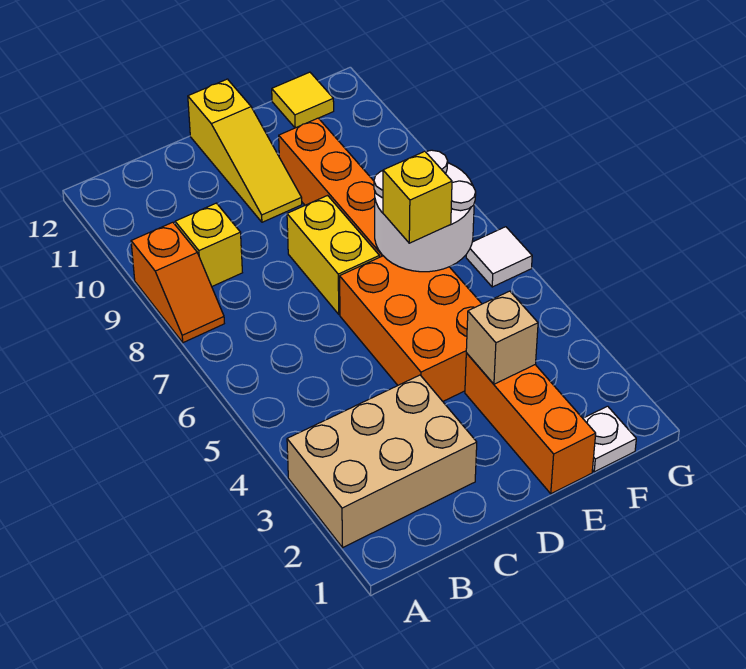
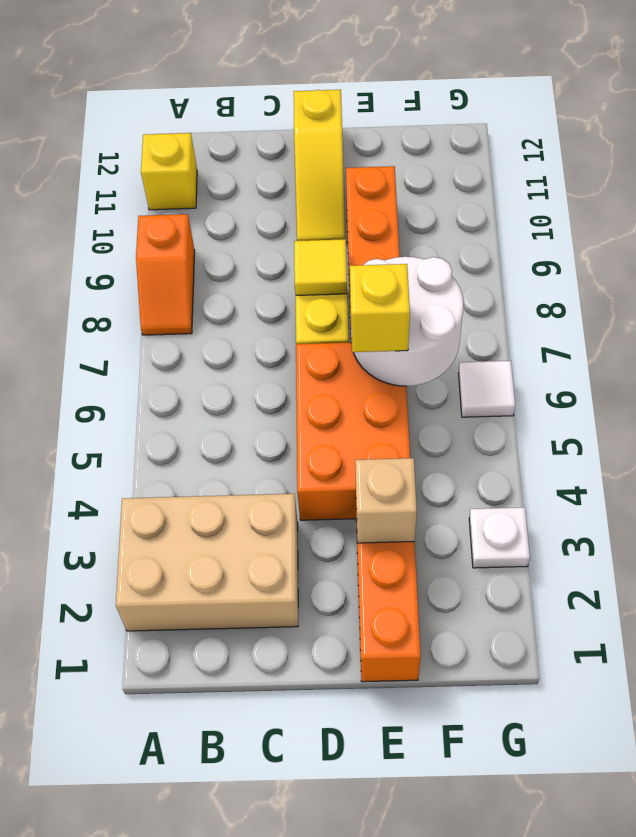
yellow brick B9 level 1 -> yellow brick A11 level 1
white plate F1 level 1 -> white plate G3 level 1
yellow tile F12 level 1 -> yellow tile D8 level 2

